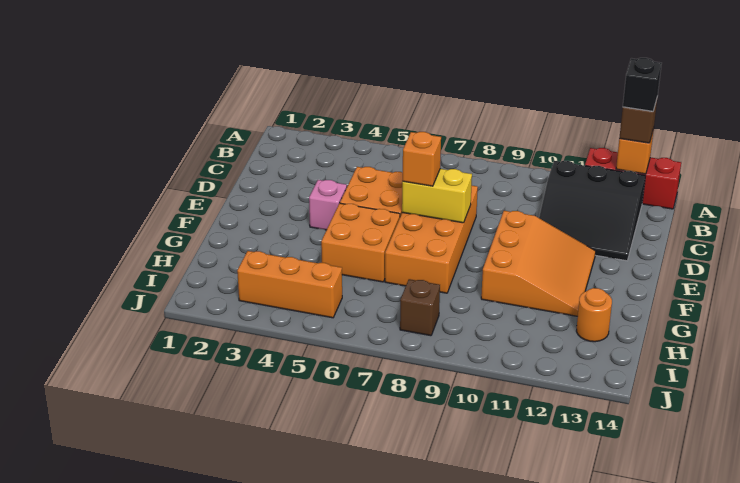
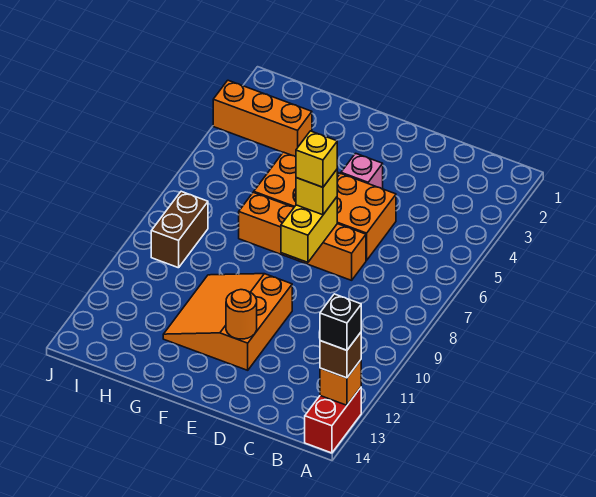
red brick A12:A14 level 1 -> red brick A13:A14 level 1
black slope B11:D13 level 1 top B -> none
orange brick D7:G8 level 1 -> orange brick D7:G7 level 1
orange brick E7 level 3 -> yellow brick E7 level 3
none -> yellow brick E7 level 4
orange slope E10:G12 level 1 top 10 -> orange slope E10:G12 level 1 top E
orange round brick H13 level 1 -> orange round brick E12 level 2
orange brick I3:I5 level 1 -> orange brick H3:J3 level 1
brown brick I8 level 1 -> brown brick I8:I9 level 1

